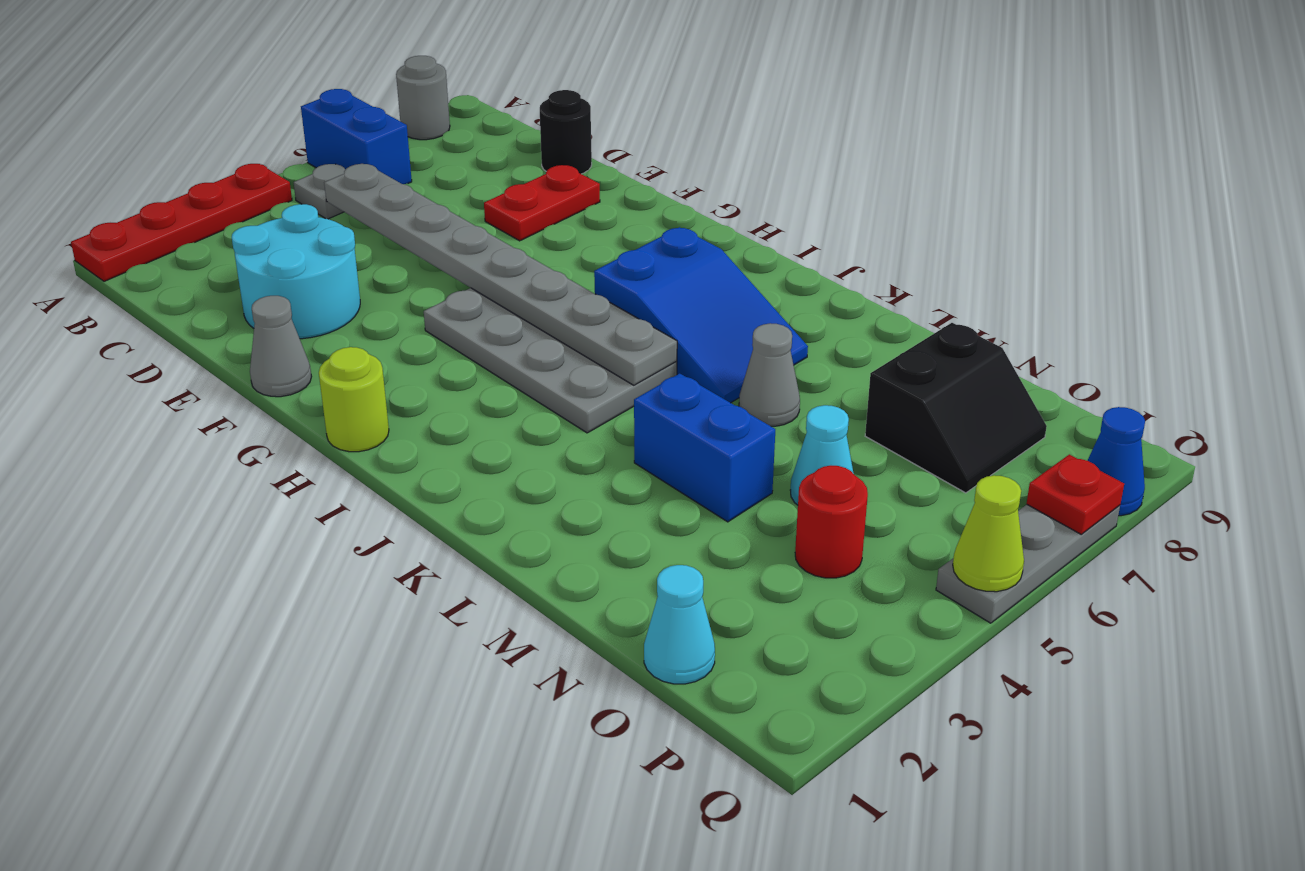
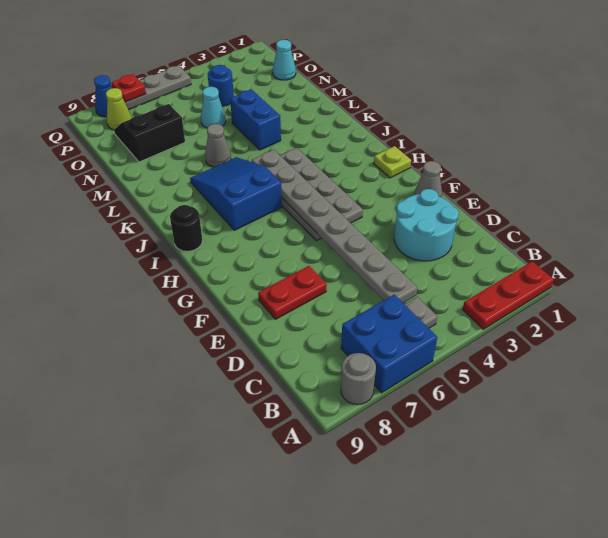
red plate A1:A4 level 1 -> red plate A1:A3 level 1
blue brick A6:B6 level 1 -> blue brick A6:B7 level 1
black round brick D9 level 1 -> black round brick I9 level 1
lime round brick H1 level 1 -> lime plate H1 level 1
red round brick O4 level 1 -> blue round brick O4 level 1
lime cone Q5 level 2 -> lime cone P8 level 1

